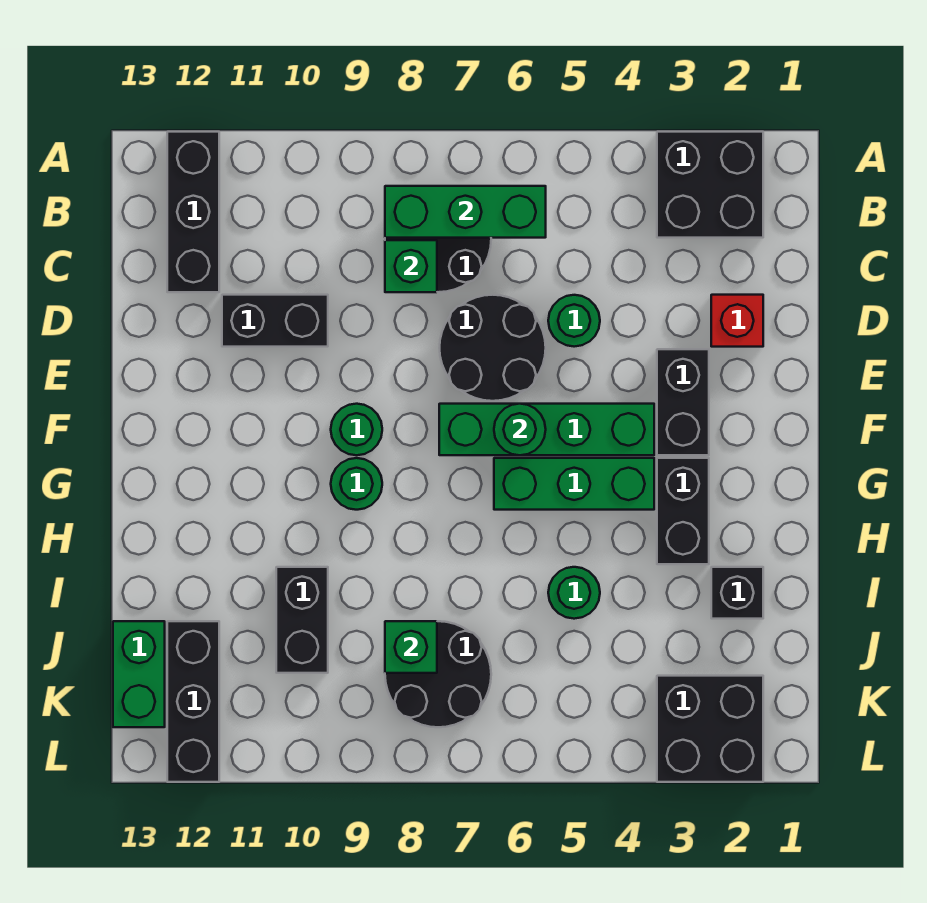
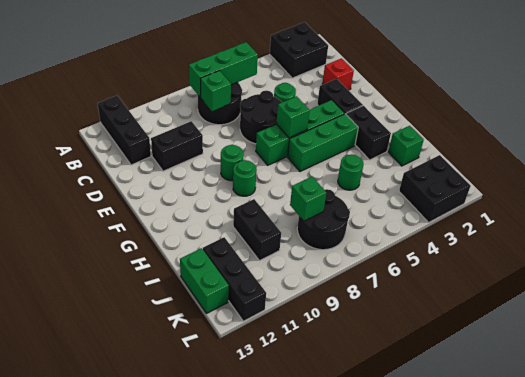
green round brick F6 level 2 -> green brick F6 level 2
black brick I2 level 1 -> green brick I2 level 1

